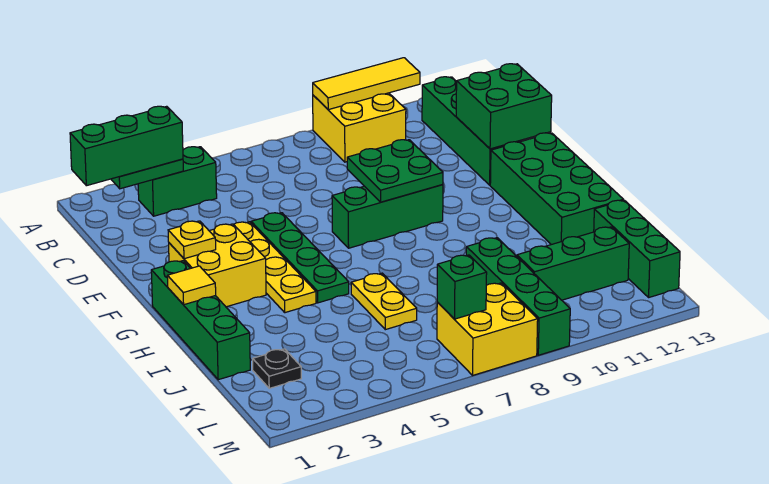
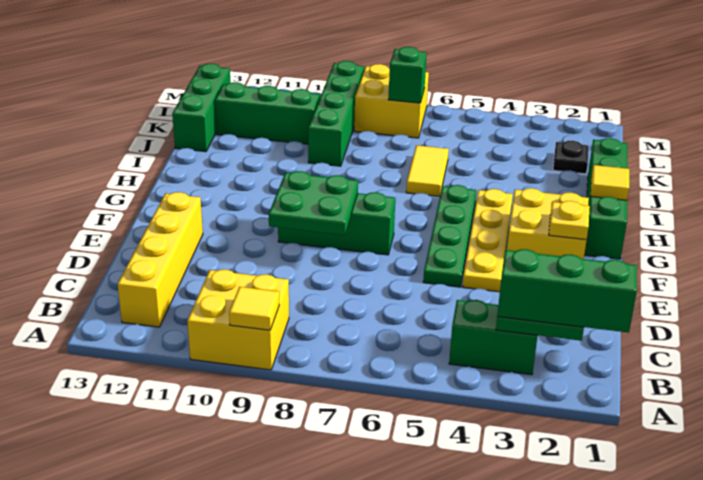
yellow tile A9:A11 level 2 -> yellow tile A9 level 2
green brick B12:E12 level 1 -> yellow brick B12:E12 level 1
green brick D12:E13 level 2 -> none
green brick F12:I13 level 1 -> none
yellow plate I6:J6 level 1 -> yellow tile I6:J6 level 1

